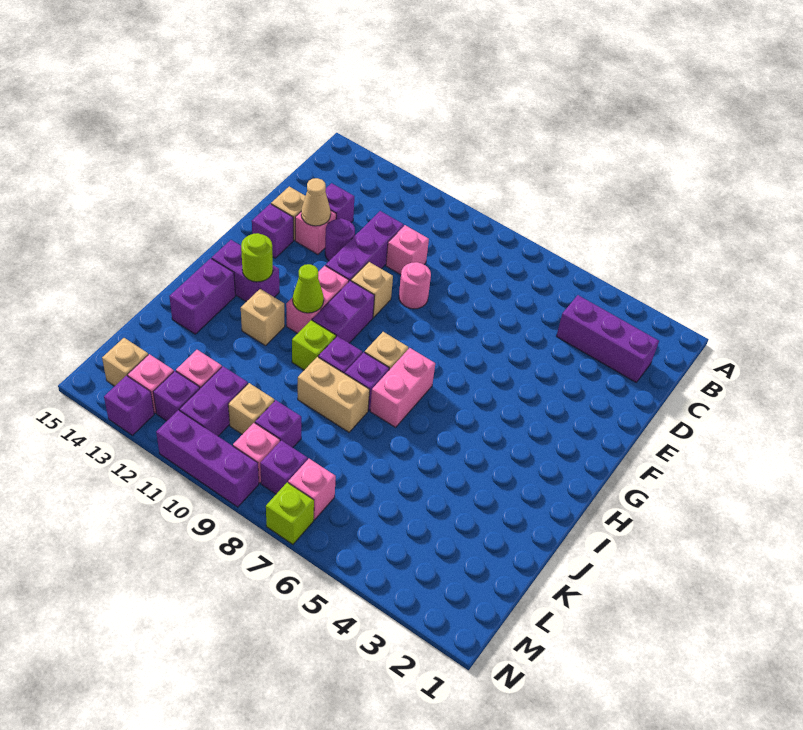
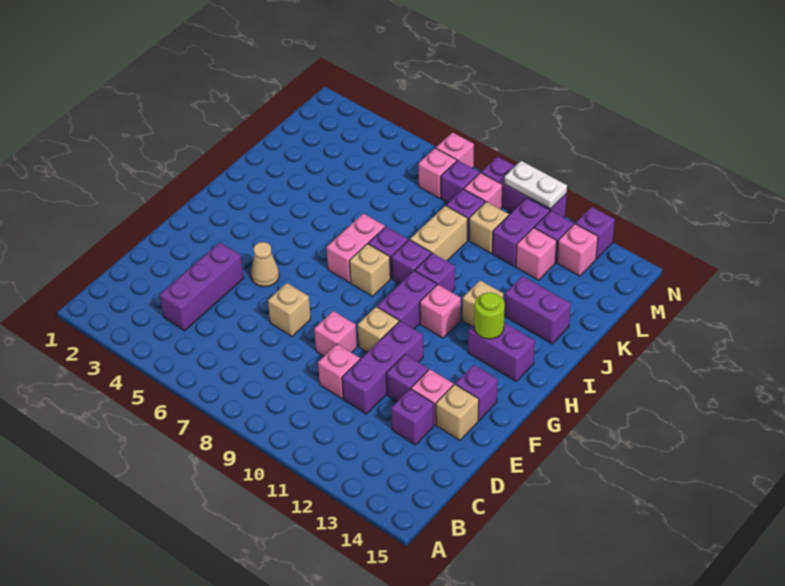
purple brick C2:C4 level 1 -> purple brick C4:E4 level 1
pink round brick E9 level 1 -> pink brick E9 level 1
purple round brick E12 level 1 -> purple brick E12 level 1
tan cone E13 level 2 -> tan cone F5 level 1
pink brick G11:H11 level 1 -> pink brick H11 level 1
lime cone H11 level 2 -> none
lime brick I10 level 1 -> purple brick I10 level 1
purple brick I14:J14 level 1 -> purple brick J13:J14 level 1
tan brick J8:J9 level 1 -> tan brick J9:K9 level 1
tan brick M14 level 1 -> tan brick E7 level 1
lime brick N7 level 1 -> pink brick N7 level 1
none -> white plate N10:N11 level 2

